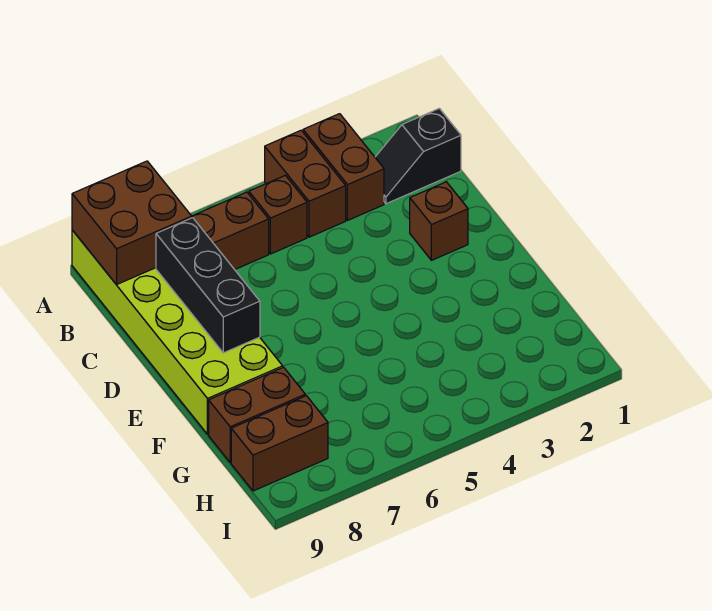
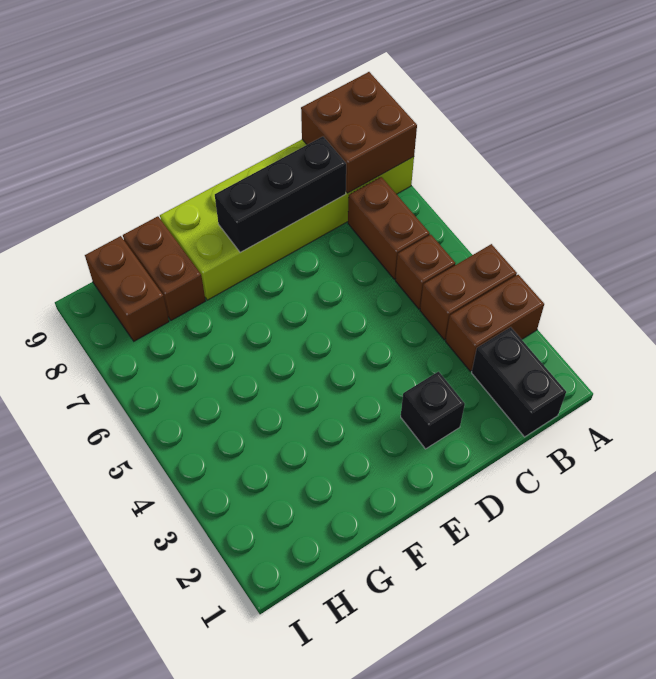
black slope B1:B2 level 1 top 1 -> black brick B1:B2 level 1
brown brick D2 level 1 -> black brick D2 level 1

